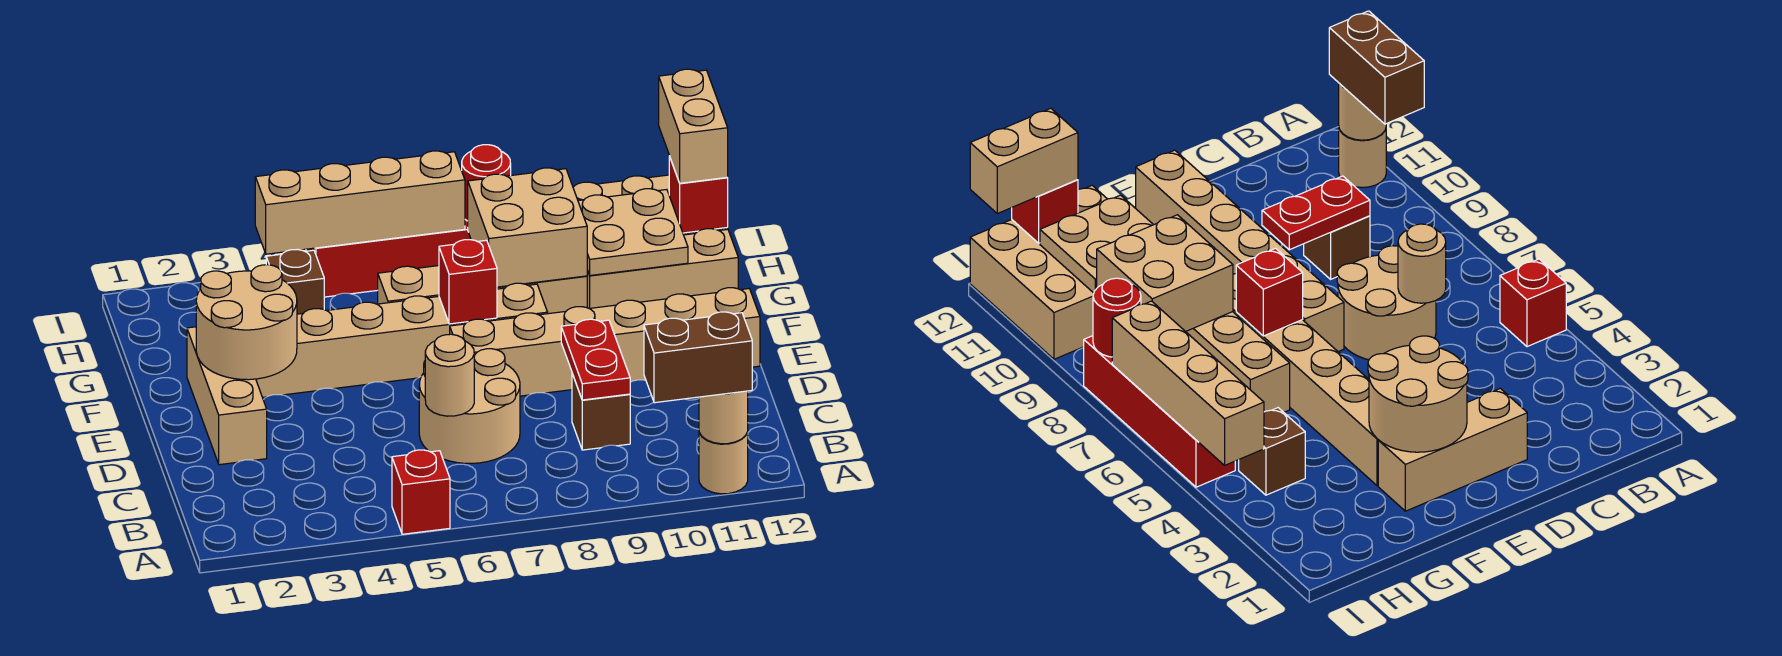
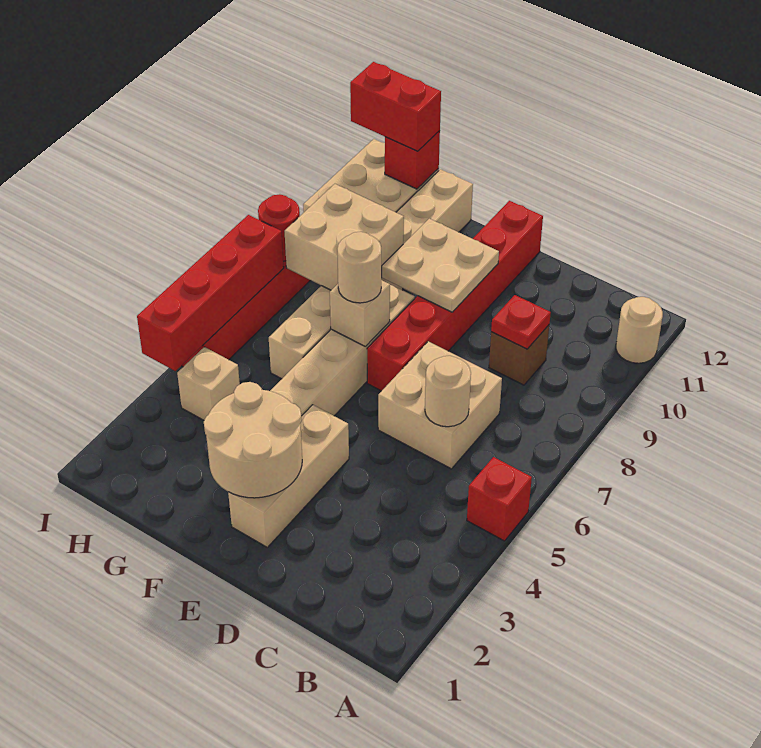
brown brick A10:A11 level 3 -> none
tan round brick A11 level 2 -> tan round brick F7 level 3
tan round brick C6:D7 level 1 -> tan brick C6:D7 level 1
red plate C9:D9 level 2 -> red plate C9 level 2
tan brick D2:F2 level 1 -> tan brick E2:E4 level 1
tan brick E7:E12 level 1 -> red brick E7:E12 level 1
red brick F7 level 2 -> tan brick F7 level 2
tan plate G10:H11 level 2 -> tan plate E9:F10 level 2
brown brick H4 level 1 -> tan brick H4 level 1
tan brick H12:I12 level 3 -> red brick H12:I12 level 3
tan brick I4:I7 level 2 -> red brick I4:I7 level 2

